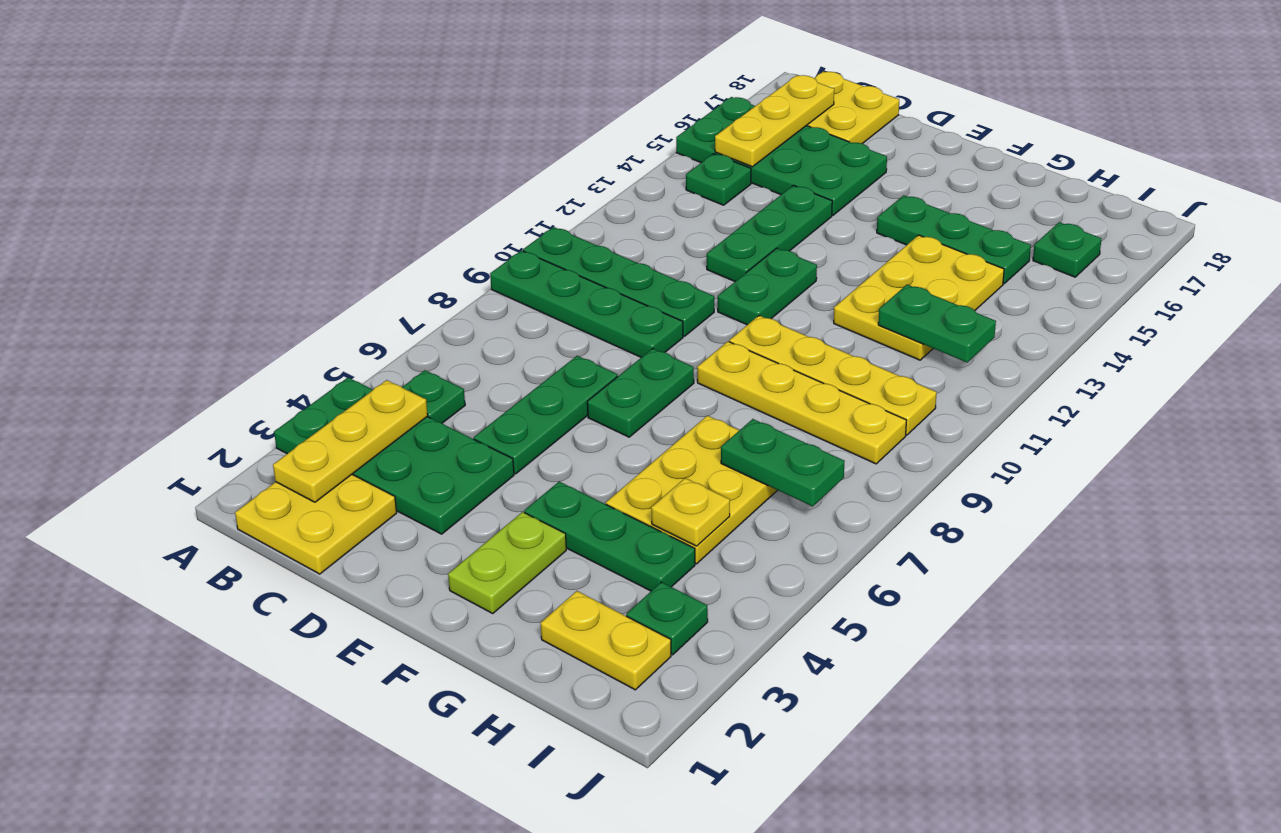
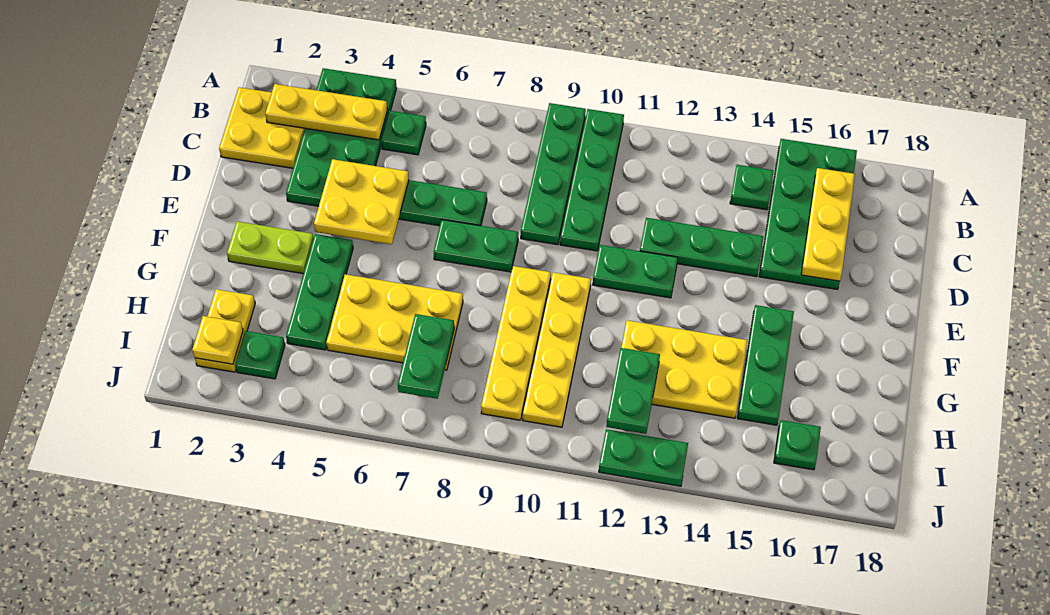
yellow plate B15:B17 level 2 -> yellow plate B16:D16 level 2
yellow plate B17:C18 level 1 -> yellow plate D4:E5 level 2
yellow plate H5 level 2 -> yellow plate I2 level 2
none -> green plate J12:J13 level 1

